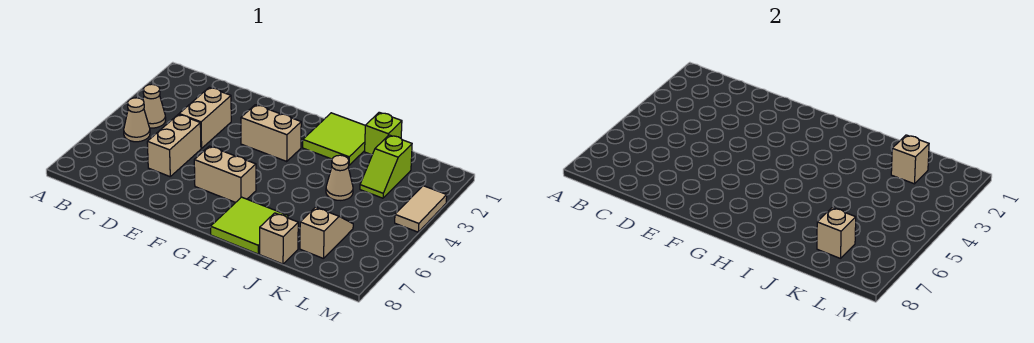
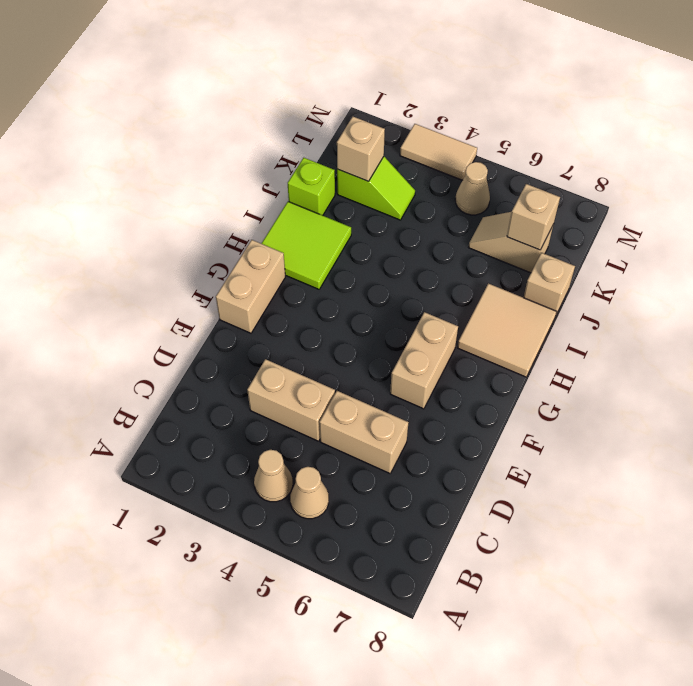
tan brick F3:G3 level 1 -> tan brick F1:G1 level 1
lime tile H7:I8 level 1 -> tan tile H7:I8 level 1
tan cone J4 level 1 -> tan cone L5 level 1

